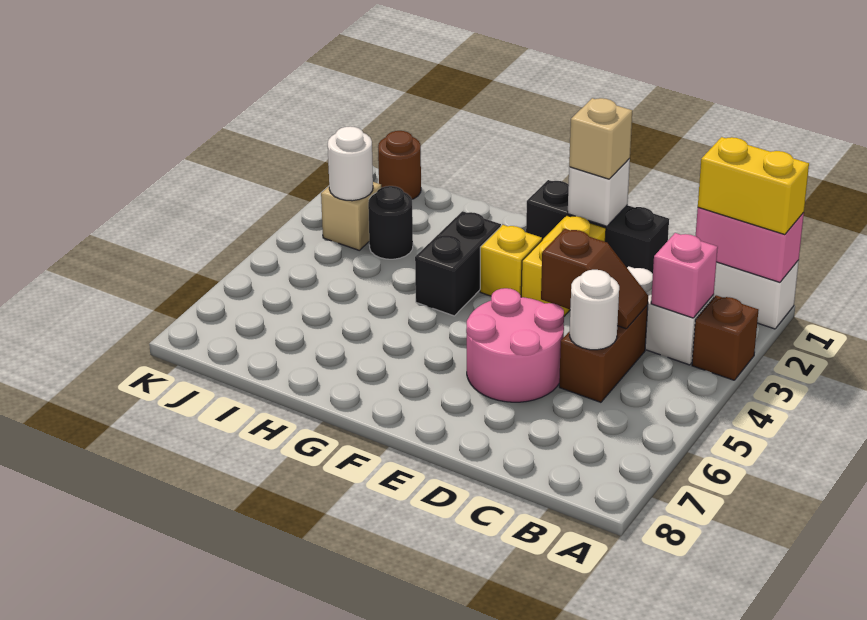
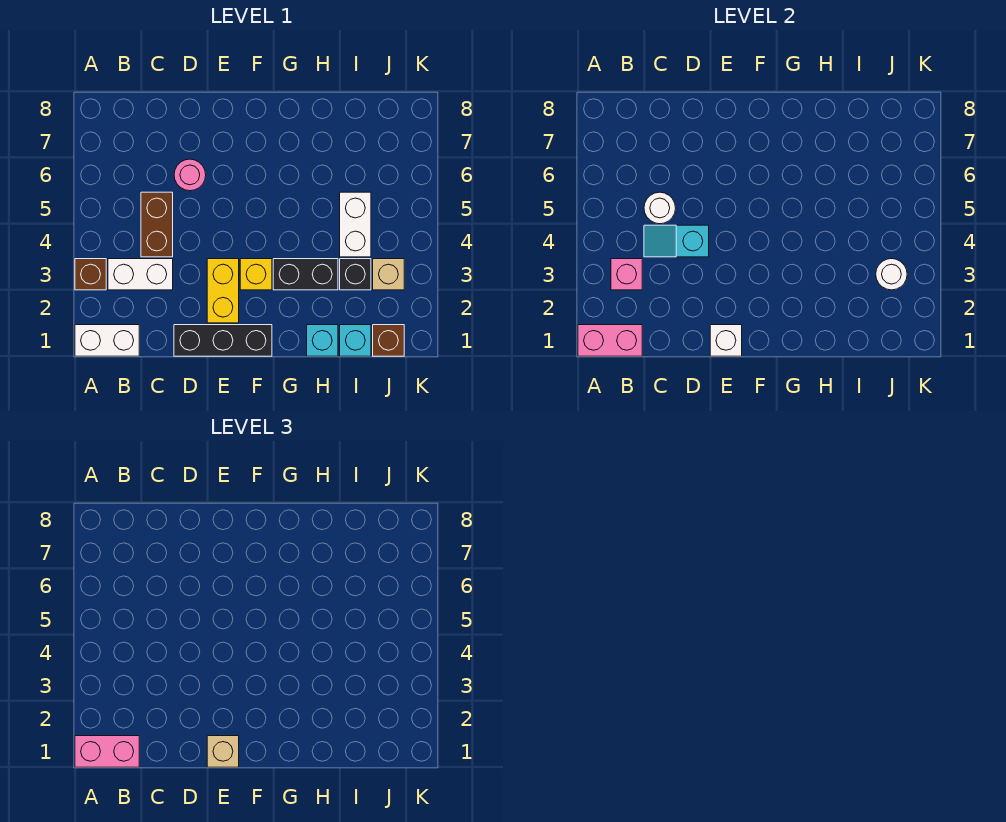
yellow brick A1:B1 level 3 -> pink brick A1:B1 level 3
brown slope C4:D4 level 2 top D -> cyan slope C4:D4 level 2 top D
pink round brick D5:E6 level 1 -> pink round brick D6 level 1
black brick G3:G4 level 1 -> black brick G3:H3 level 1
none -> cyan brick H1 level 1
none -> cyan brick I1 level 1
black round brick I3 level 1 -> black brick I3 level 1
none -> white brick I4:I5 level 1
brown round brick J1 level 1 -> brown brick J1 level 1

